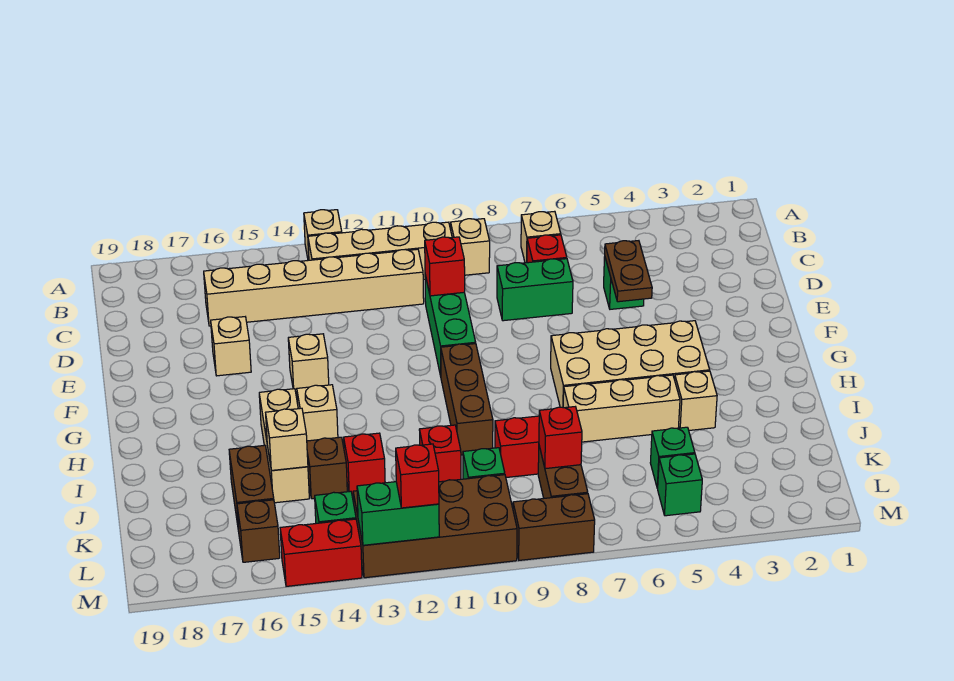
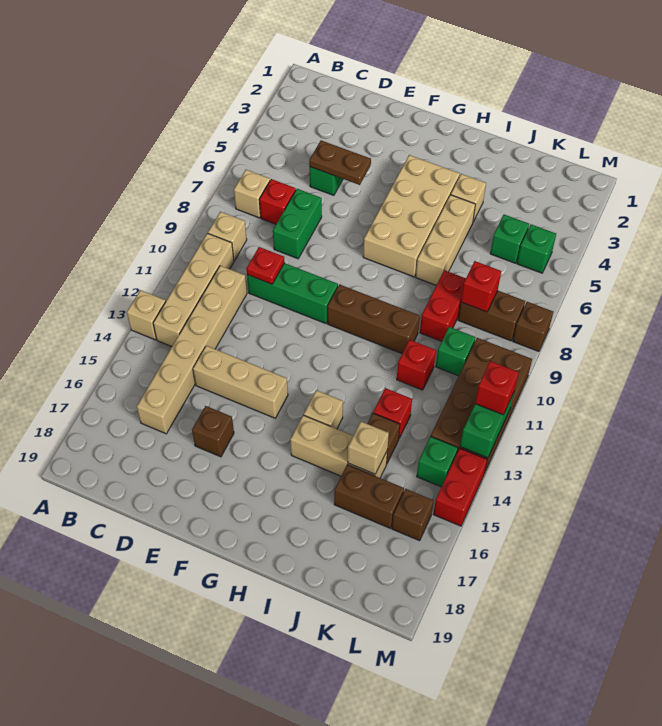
red brick D10 level 2 -> red plate D10 level 2
tan brick E16 level 1 -> brown brick E16 level 1
tan brick F14 level 1 -> tan brick D14:F14 level 1
brown brick M8:M9 level 1 -> brown brick M8 level 1

